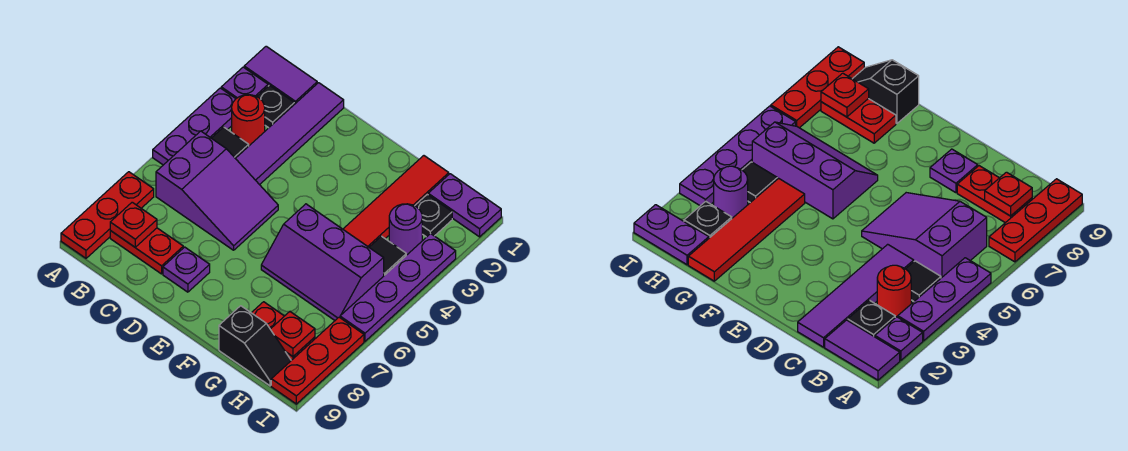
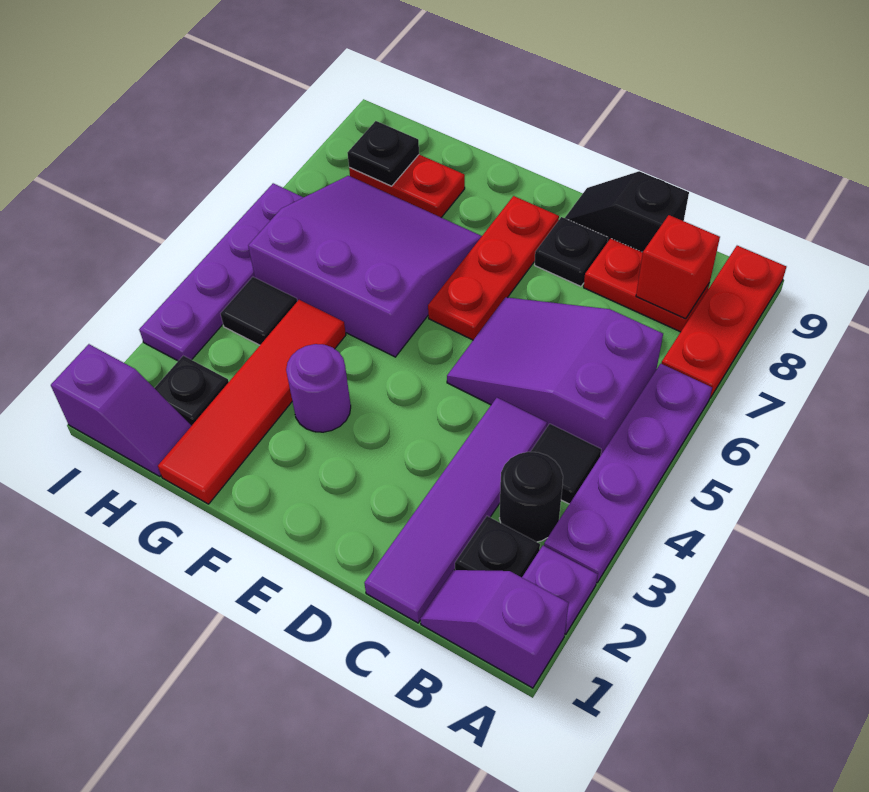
purple tile A1:B1 level 1 -> purple slope A1:B1 level 1 top A
purple plate A3:A5 level 1 -> purple plate A3:A6 level 1
red round brick B3 level 1 -> black round brick B3 level 1
red plate B8 level 2 -> red brick B8 level 2
purple plate D8 level 1 -> black plate D8 level 1
purple slope F5:H6 level 1 top 5 -> purple slope F5:H7 level 1 top 5
black slope G9:H9 level 1 top G -> black slope C9:D9 level 1 top C
purple plate H1:I1 level 1 -> purple slope H1:I1 level 1 top I
purple round brick H3 level 1 -> purple round brick F3 level 1
red plate H8 level 2 -> black plate H8 level 2
red plate I7:I9 level 1 -> red plate E6:E8 level 1

